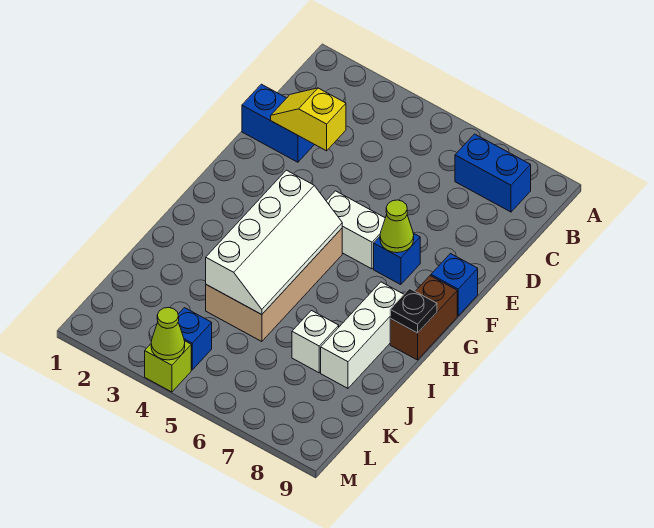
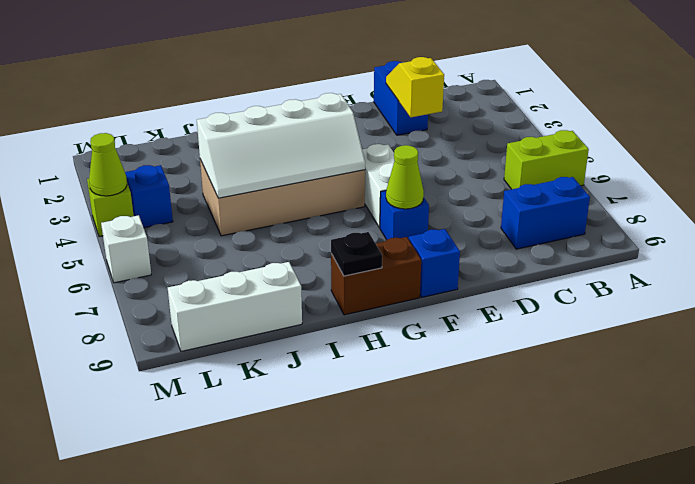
none -> lime brick A6:B6 level 1
blue brick B7:B8 level 1 -> blue brick B8:C8 level 1
white brick H8:J8 level 1 -> white brick J9:L9 level 1
white brick J7 level 1 -> white brick M6 level 1

